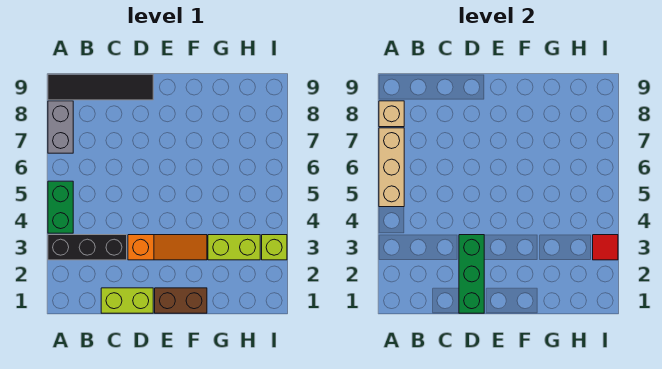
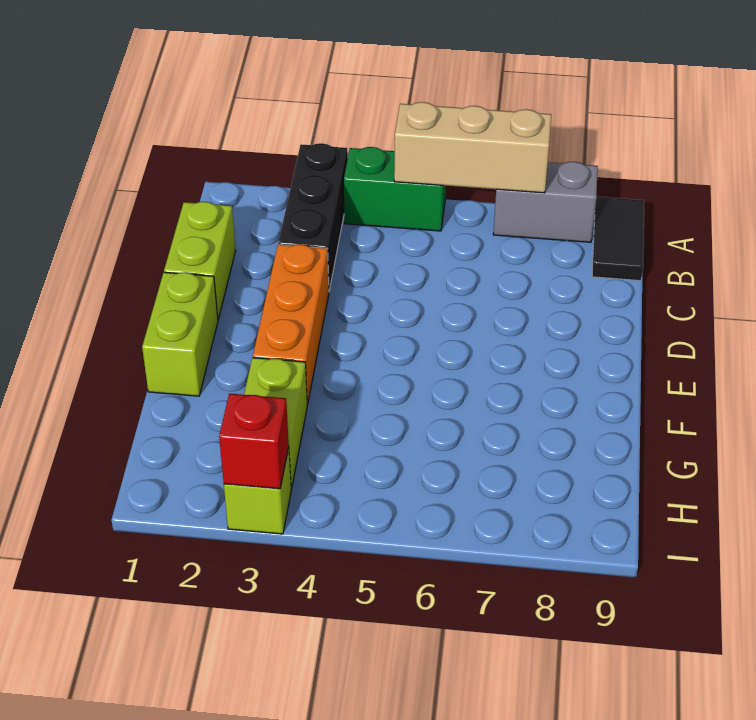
tan brick A8 level 2 -> none
black tile A9:D9 level 1 -> black tile A9:B9 level 1
green brick D1:D3 level 2 -> none
orange slope D3:F3 level 1 top D -> orange brick D3:F3 level 1
brown brick E1:F1 level 1 -> lime brick E1:F1 level 1
red tile I3 level 2 -> red brick I3 level 2

